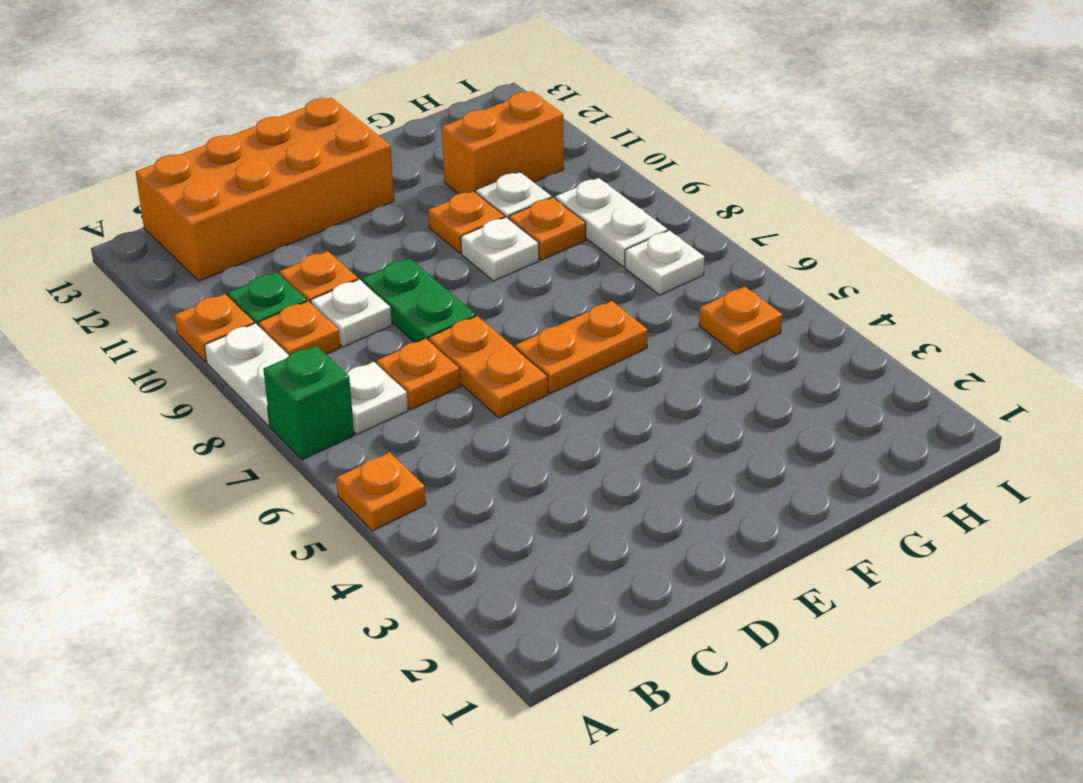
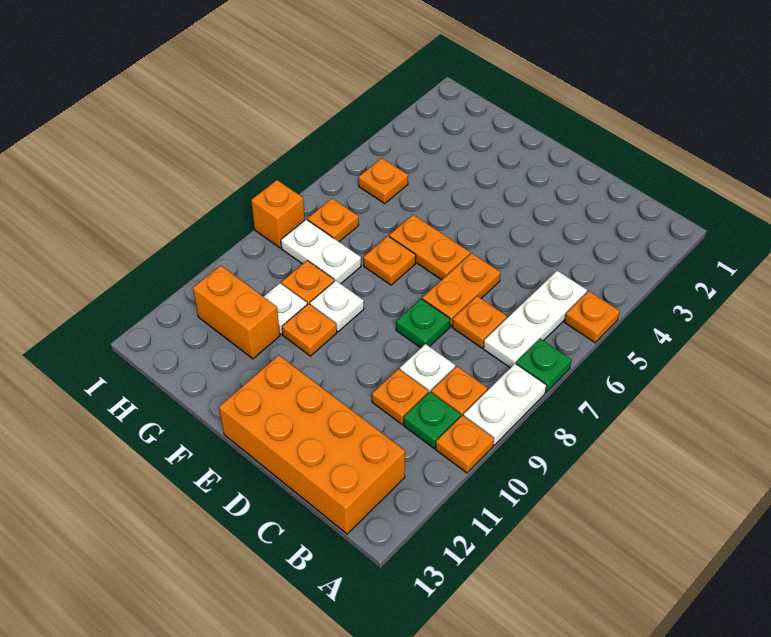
green brick A7 level 1 -> green plate A7 level 1
white plate B7 level 1 -> white plate B5:B7 level 1
green plate D8:D9 level 1 -> green plate D8 level 1
none -> orange plate F7 level 1
white plate H7 level 1 -> orange plate H7 level 1
white plate H8:H9 level 1 -> white plate G8:H8 level 1
none -> orange brick I8 level 1

